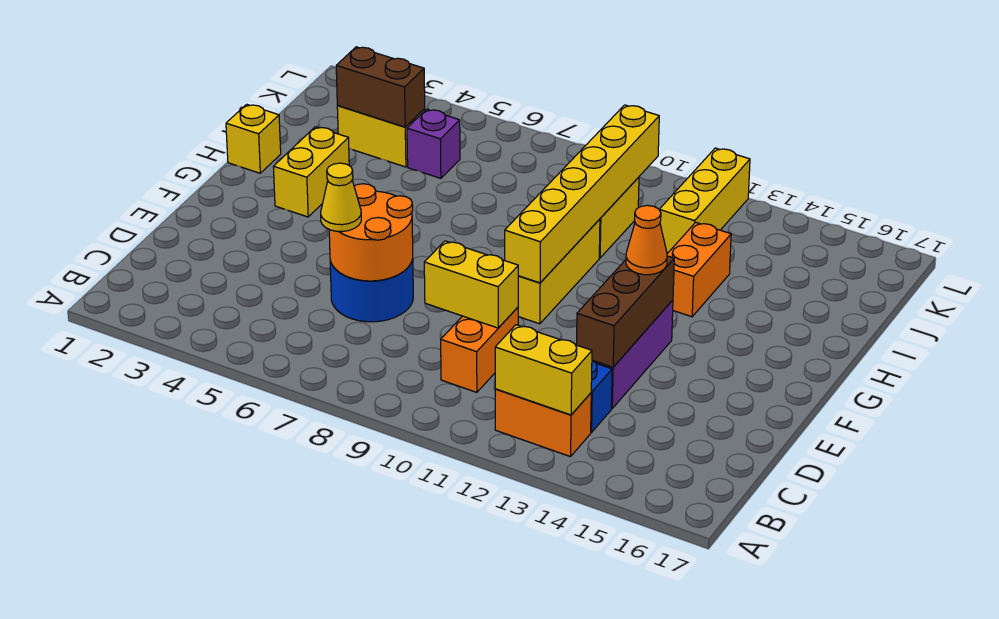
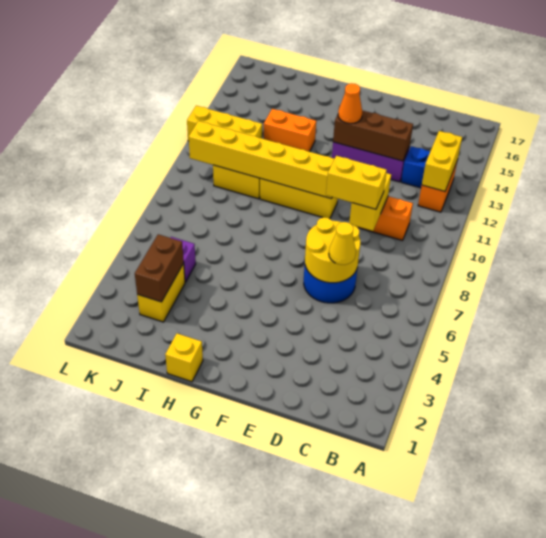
orange round brick D6:E7 level 2 -> yellow round brick D6:E7 level 2
yellow brick G3:H3 level 1 -> yellow brick D9:E9 level 3

